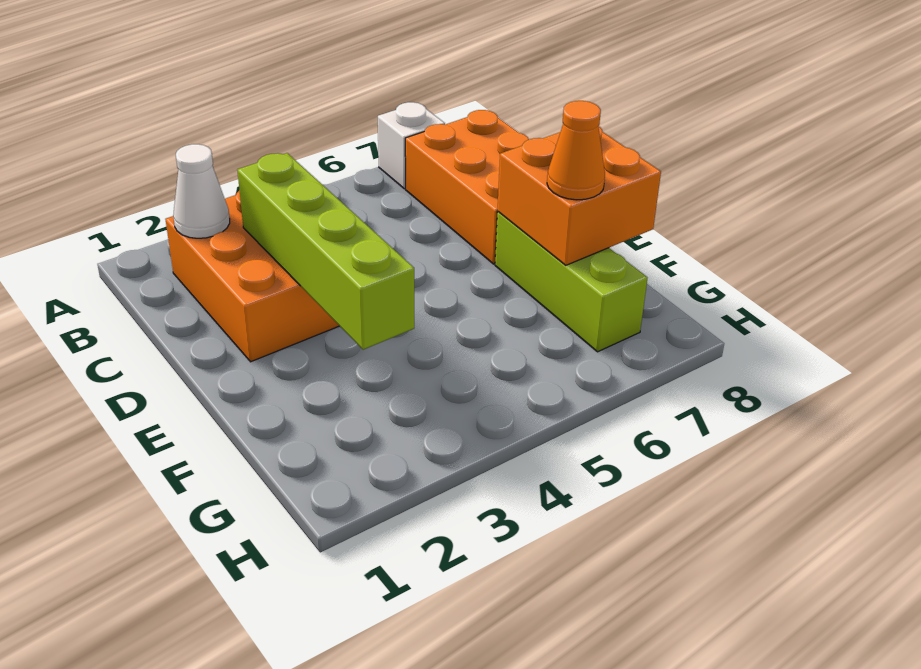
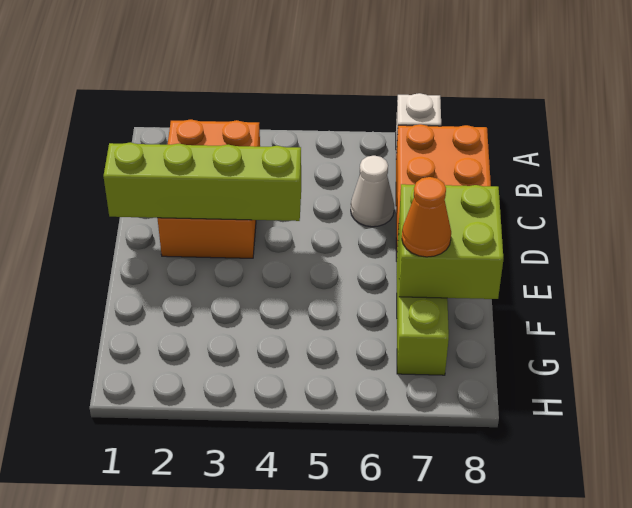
white cone B2 level 2 -> white cone C6 level 1
lime brick C3:F3 level 2 -> lime brick D1:D4 level 2
orange brick E7:F8 level 2 -> lime brick E7:F8 level 2

